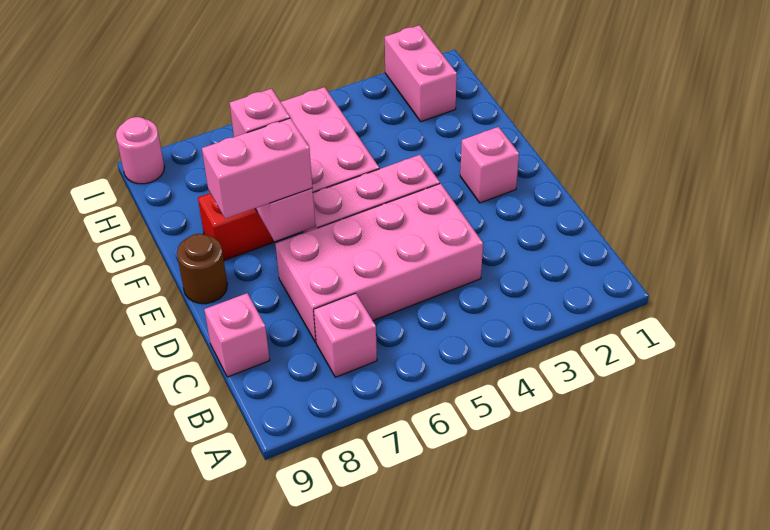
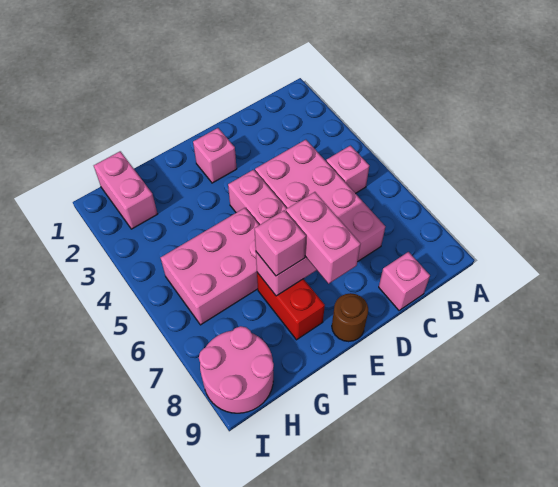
pink brick B7 level 1 -> pink brick B5 level 1
pink brick H2:I2 level 1 -> pink brick H1:H2 level 1
pink round brick I9 level 1 -> pink round brick H8:I9 level 1

